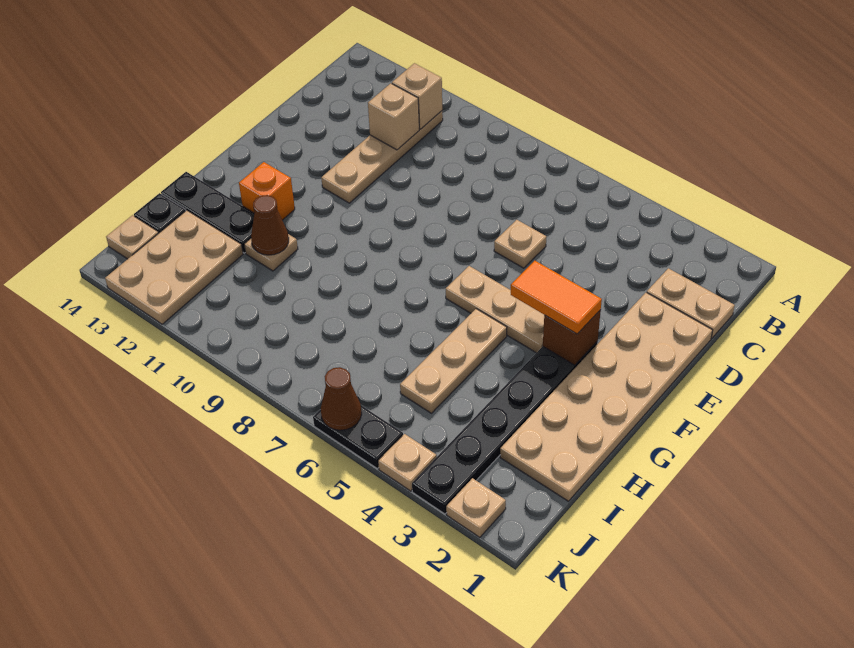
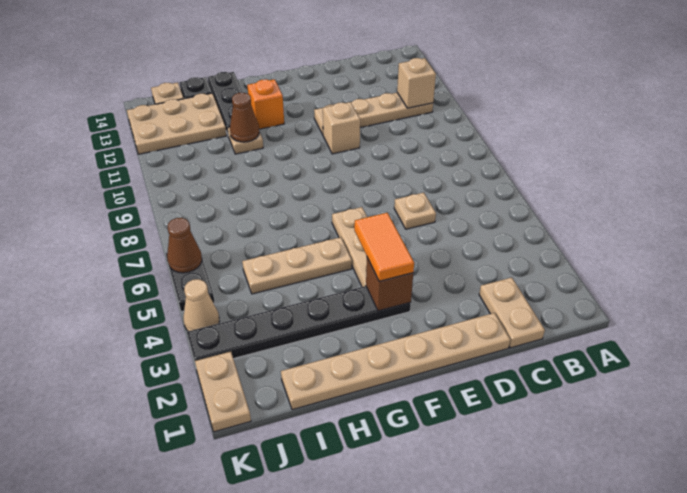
tan brick C11 level 2 -> tan brick E10 level 1
tan plate D1:I2 level 1 -> tan plate D1:I1 level 1
tan plate K2 level 1 -> tan plate K1:K2 level 1
tan plate K4 level 1 -> tan cone K4 level 1

